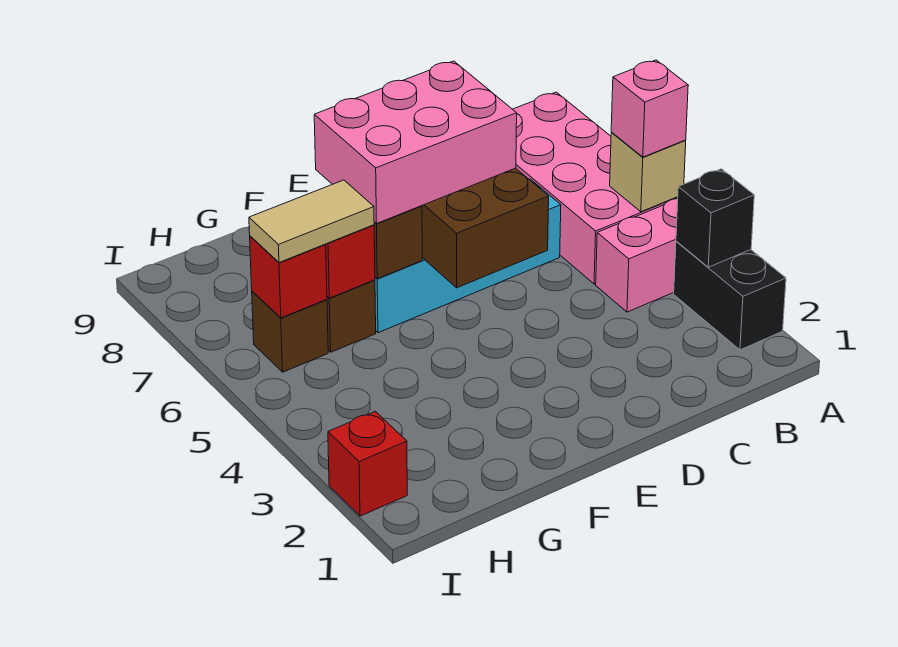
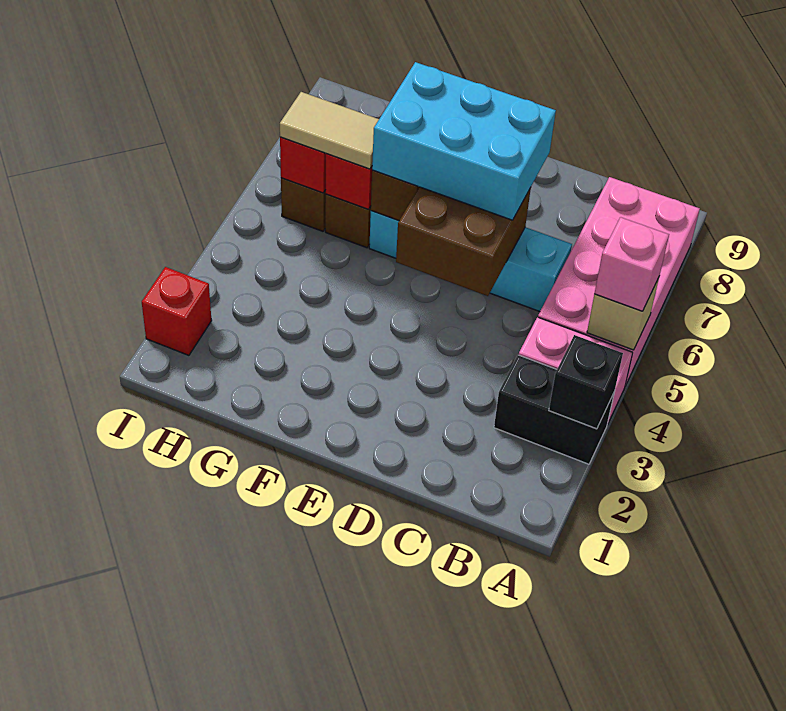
black brick A2:A3 level 1 -> black brick A3:B3 level 1
pink brick D6:F7 level 3 -> cyan brick D6:F7 level 3

